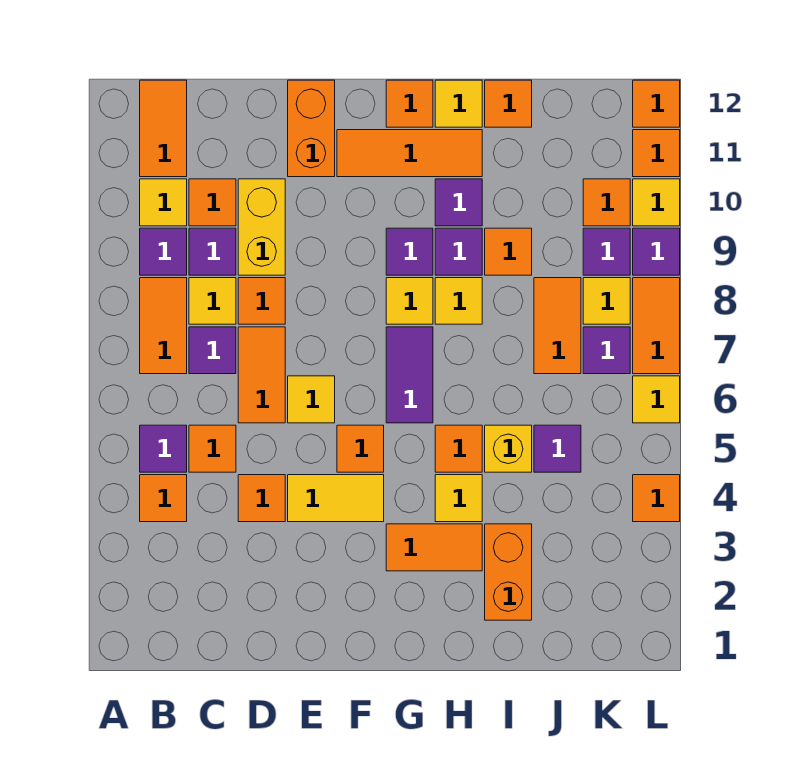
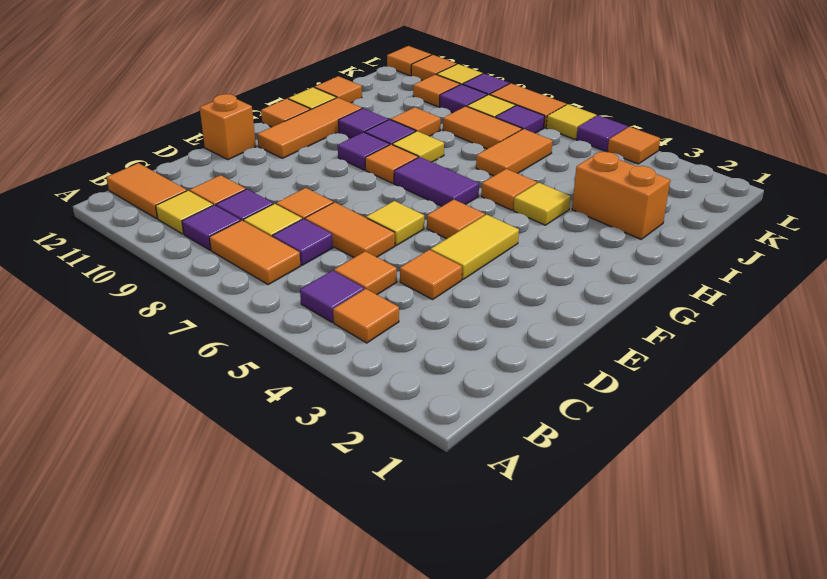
yellow brick D9:D10 level 1 -> none
orange brick E11:E12 level 1 -> orange brick E12 level 1
orange tile G3:H3 level 1 -> orange tile I6:J6 level 1
yellow tile G8 level 1 -> orange tile G8 level 1
yellow brick I5 level 1 -> none
purple tile J5 level 1 -> purple tile L5 level 1

